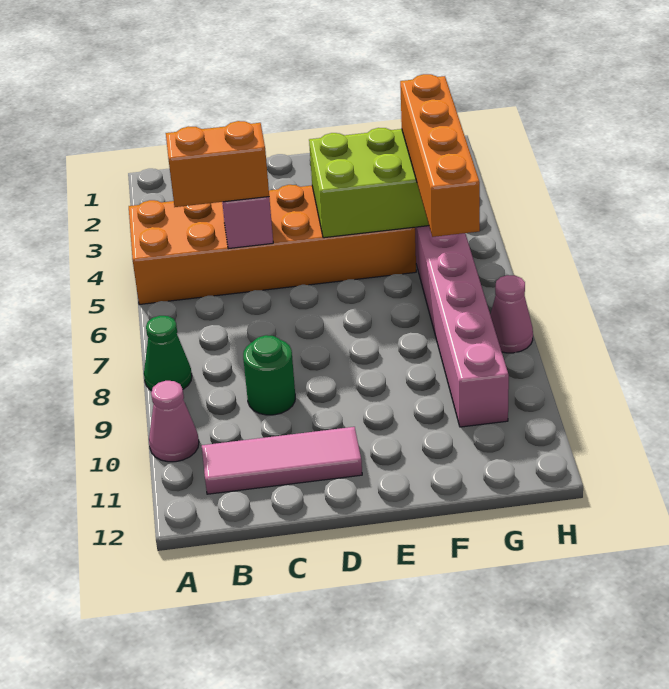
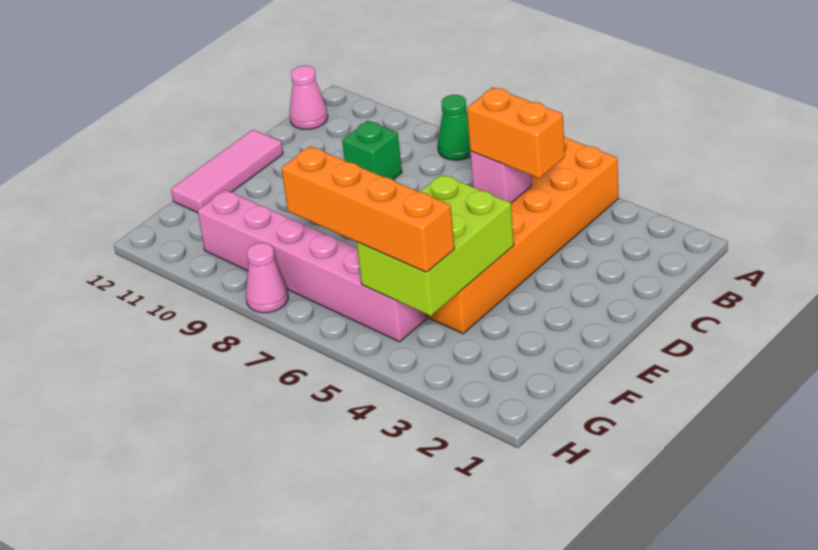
pink cone A10 level 1 -> pink cone B12 level 1
orange brick B5:C5 level 3 -> orange brick C4:C5 level 3
pink tile B11:D11 level 1 -> pink tile D12:F12 level 1
green round brick C9 level 1 -> green brick C9 level 1

